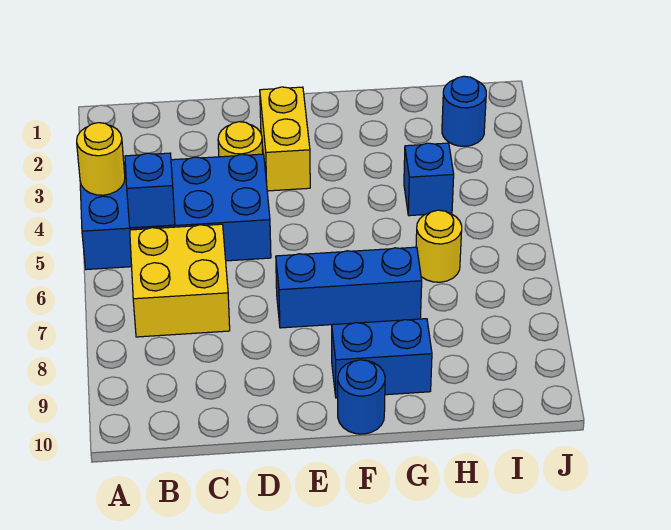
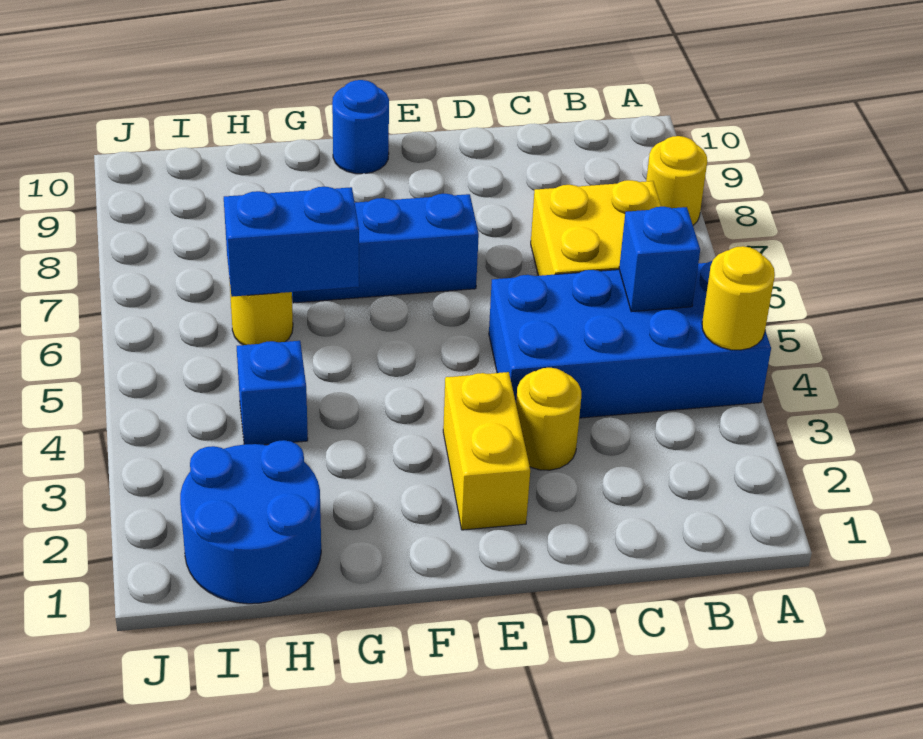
none -> yellow round brick A8 level 1
blue brick F9:G9 level 1 -> blue brick G6:H6 level 2
blue round brick I2 level 1 -> blue round brick H1:I2 level 1

